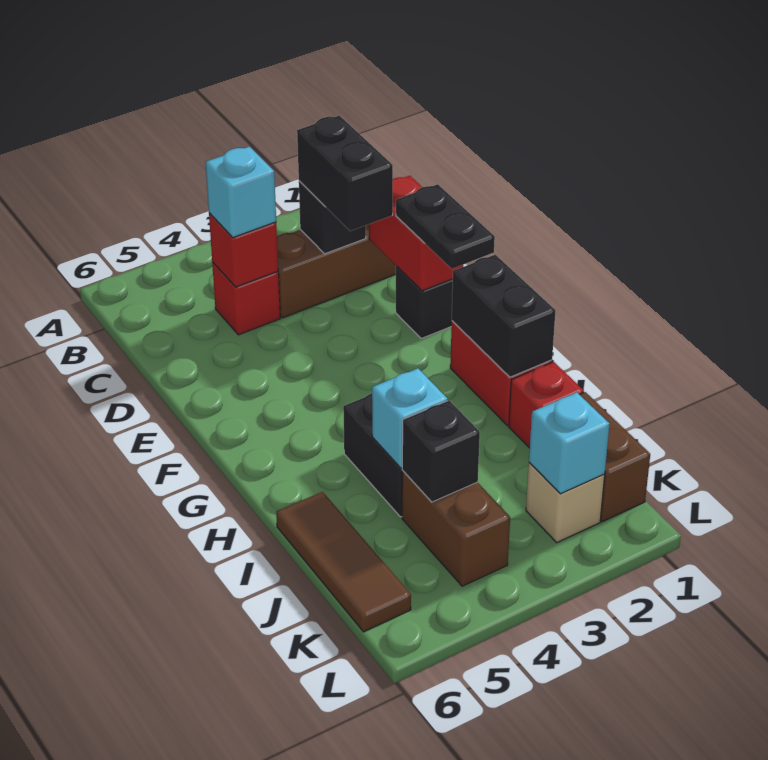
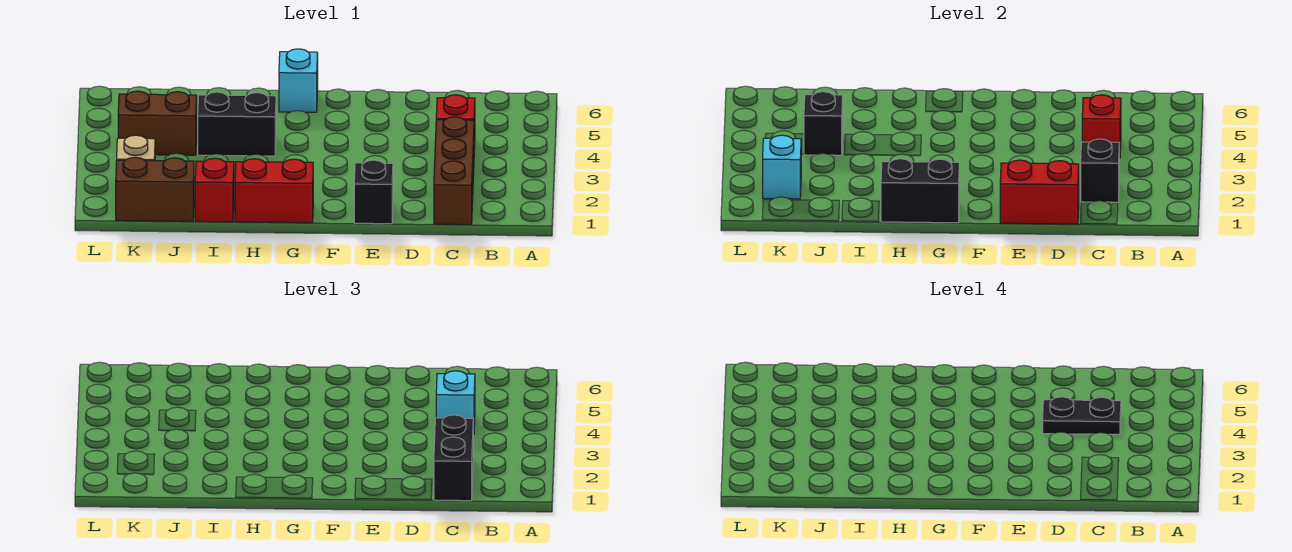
black brick C2:D2 level 3 -> black brick C1:C2 level 3
black plate E1:F1 level 3 -> black plate C4:D4 level 4
cyan brick I4 level 2 -> cyan brick G6 level 1
brown tile I6:K6 level 1 -> none

